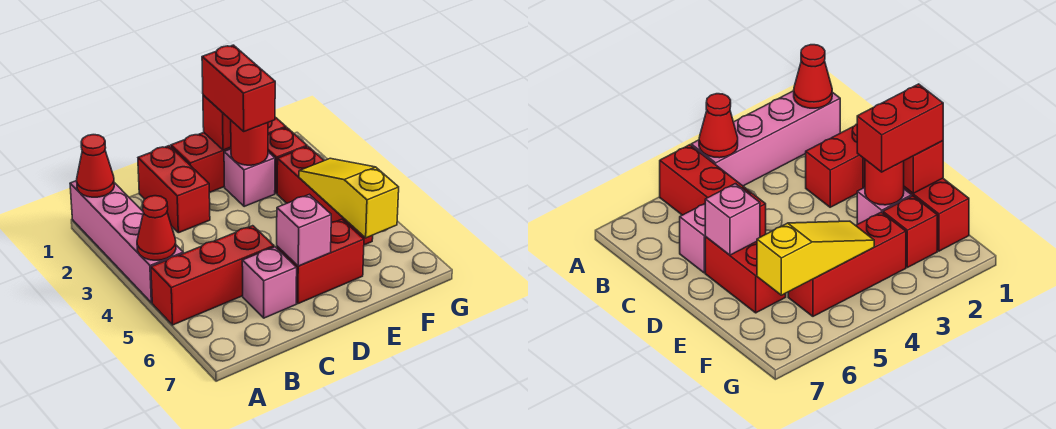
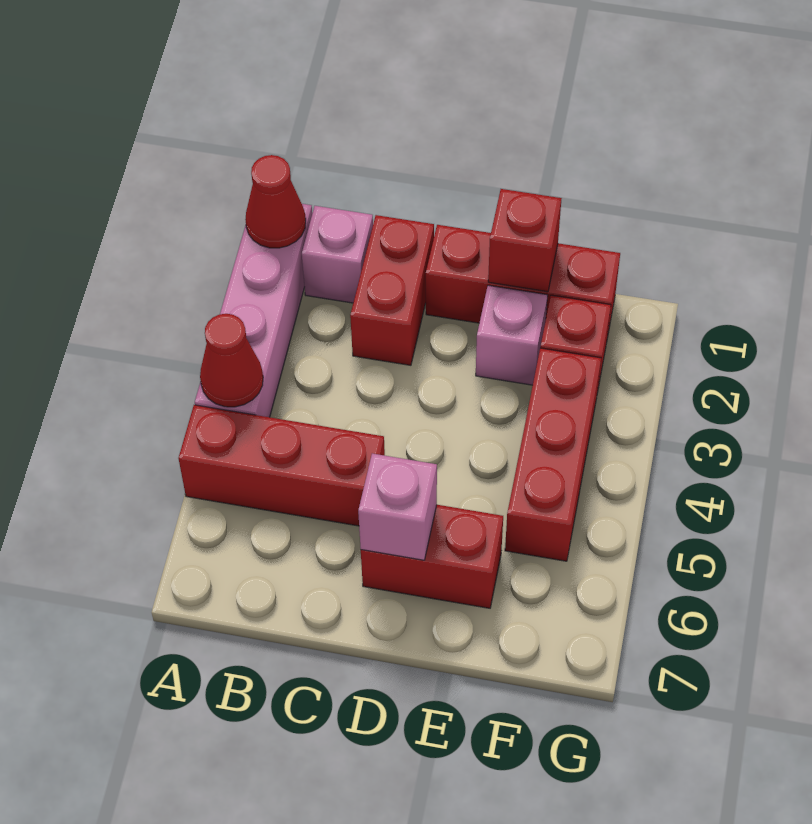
pink brick C6 level 1 -> pink brick B1 level 1
red brick E1:E2 level 3 -> none
red round brick E2 level 2 -> none
yellow slope F4:F6 level 2 top 6 -> none

